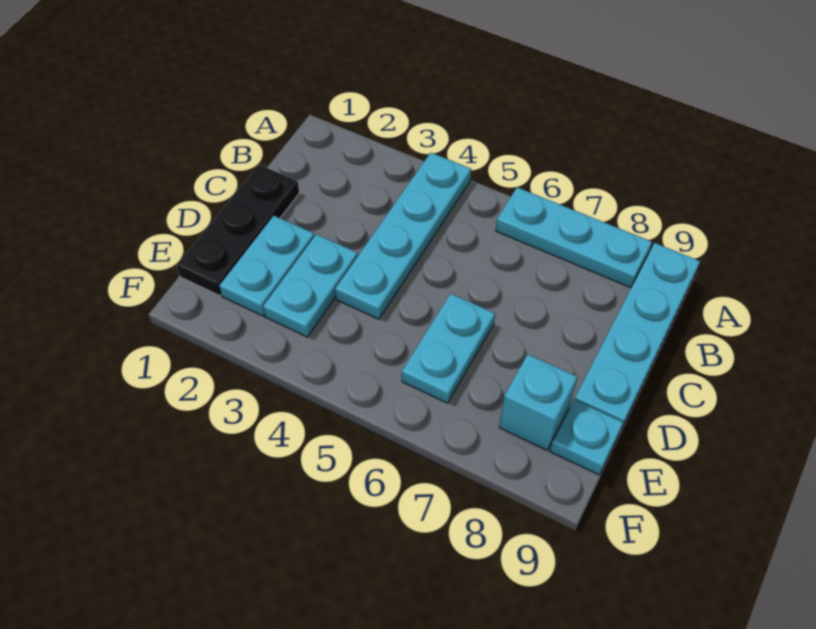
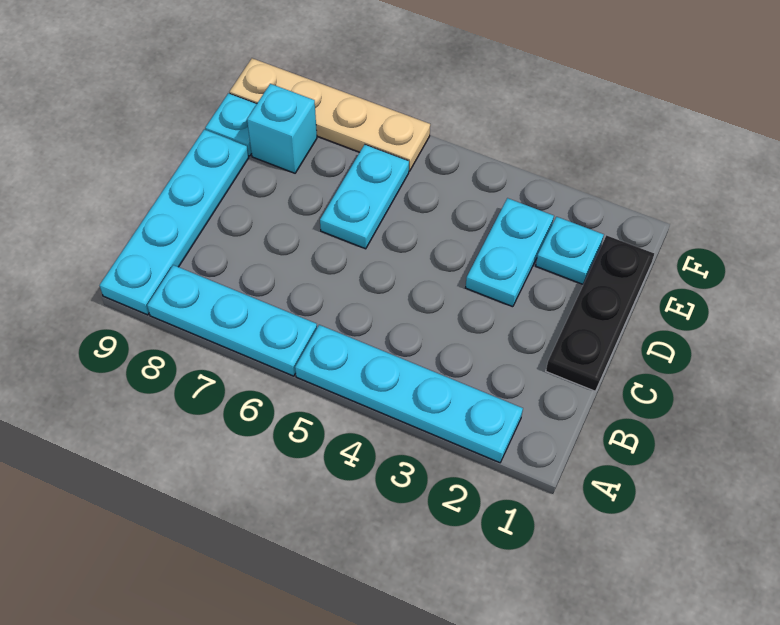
cyan plate A4:D4 level 1 -> cyan plate A2:A5 level 1
cyan plate D2:E2 level 1 -> cyan plate E2 level 1
none -> tan plate F6:F9 level 1

